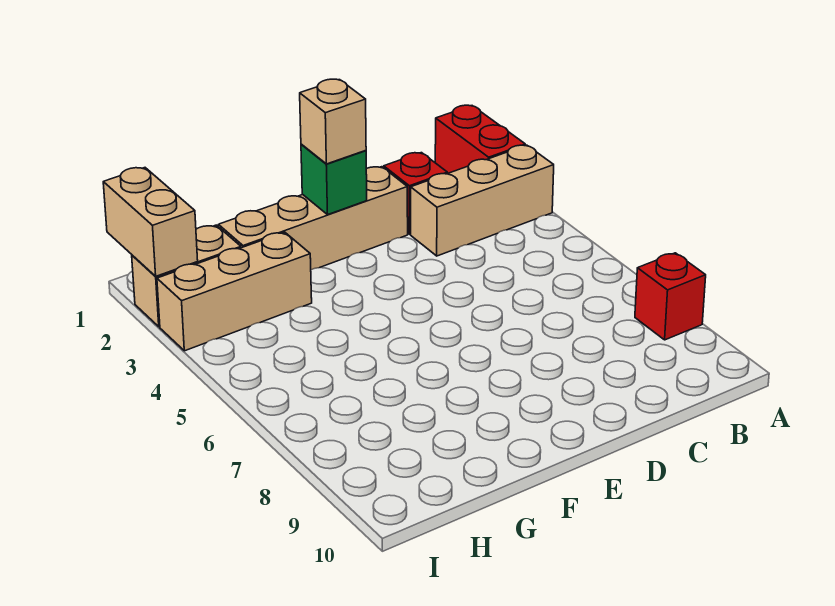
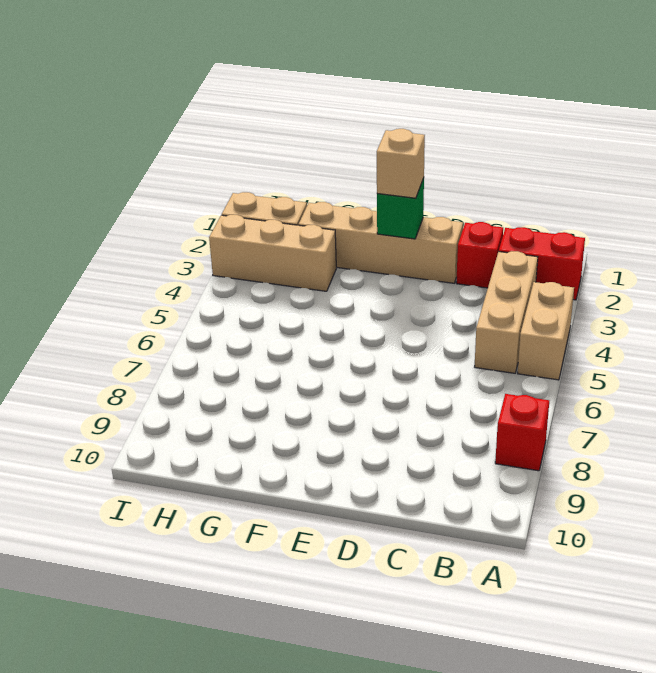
red brick A1:A2 level 1 -> red brick A2:B2 level 1
tan brick A3:C3 level 1 -> tan brick B3:B5 level 1
tan brick I1:I2 level 2 -> tan brick A4:A5 level 1

